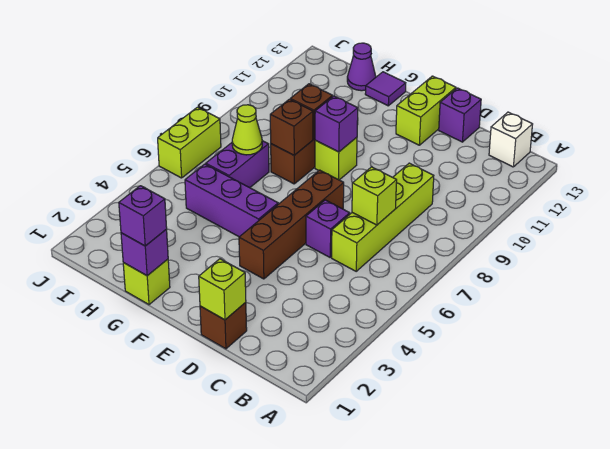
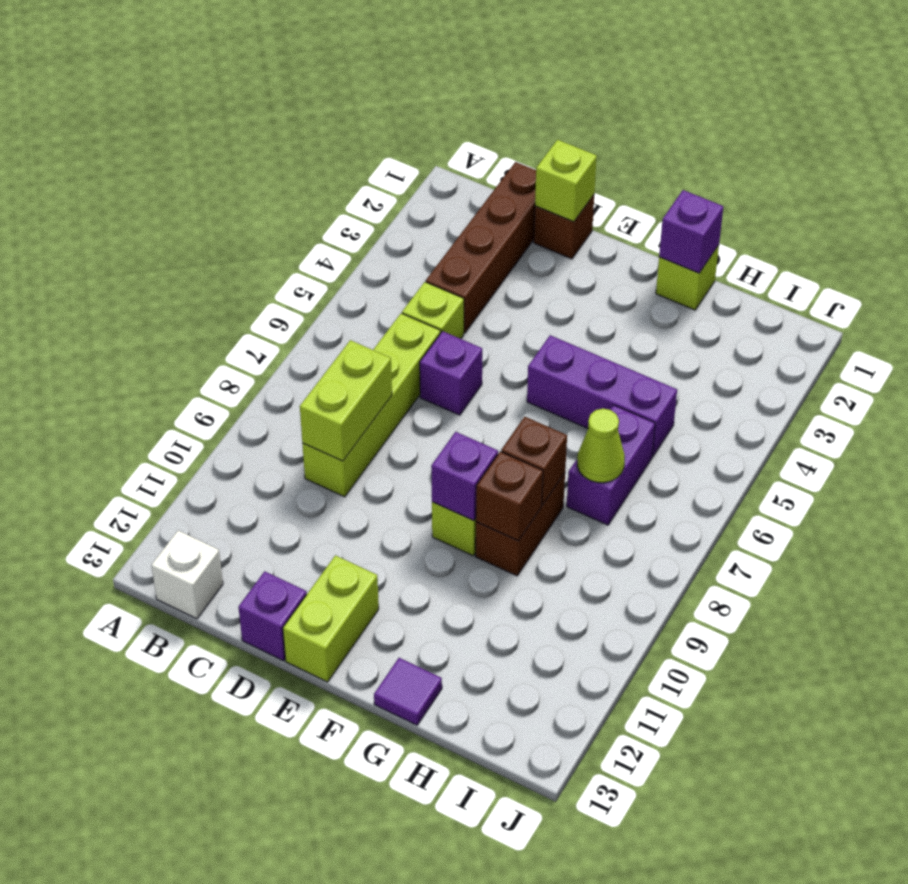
lime brick C7 level 2 -> lime brick C5 level 1
brown brick E4:E7 level 1 -> brown brick C1:C4 level 1
purple brick G1 level 3 -> none
purple cone H13 level 1 -> none
lime brick J6:J7 level 1 -> lime brick C8:C9 level 2

